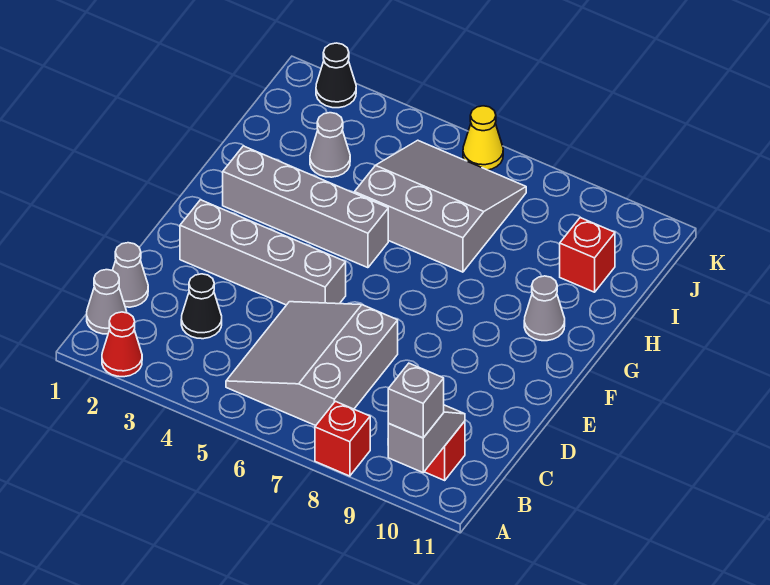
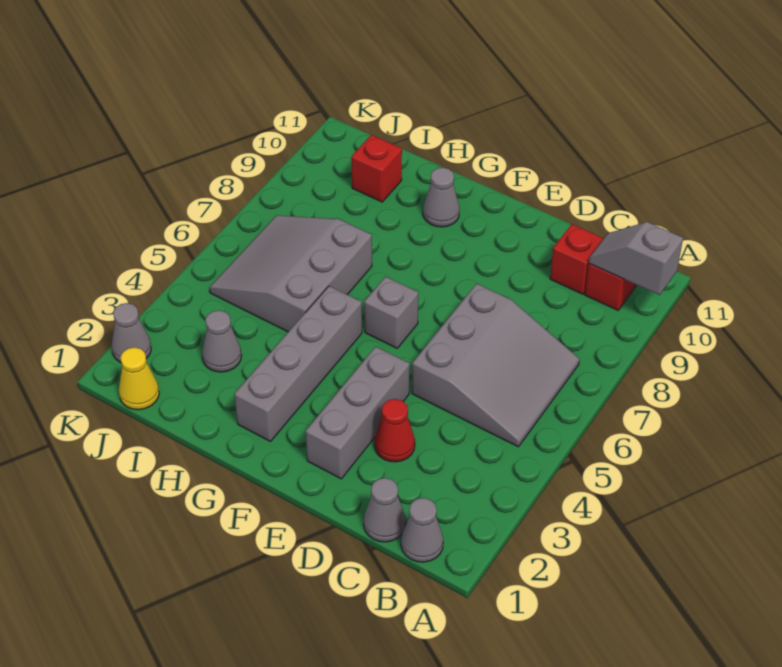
red cone A2 level 1 -> red cone D3 level 1
red brick A8 level 1 -> red brick C10 level 1
grey brick A10 level 3 -> grey brick F6 level 1
grey slope B5:D7 level 1 top 7 -> grey slope B5:D7 level 1 top D
black cone C3 level 1 -> none
grey brick E2:E5 level 1 -> grey brick E2:E4 level 1
black cone K2 level 1 -> grey cone K2 level 1
yellow cone K6 level 1 -> yellow cone J1 level 1

